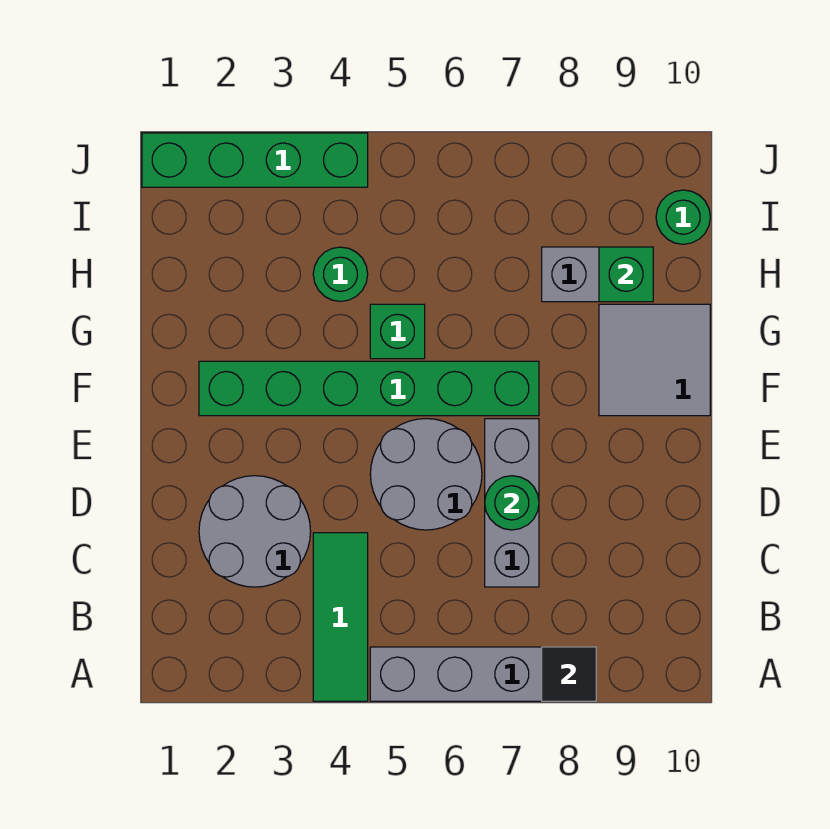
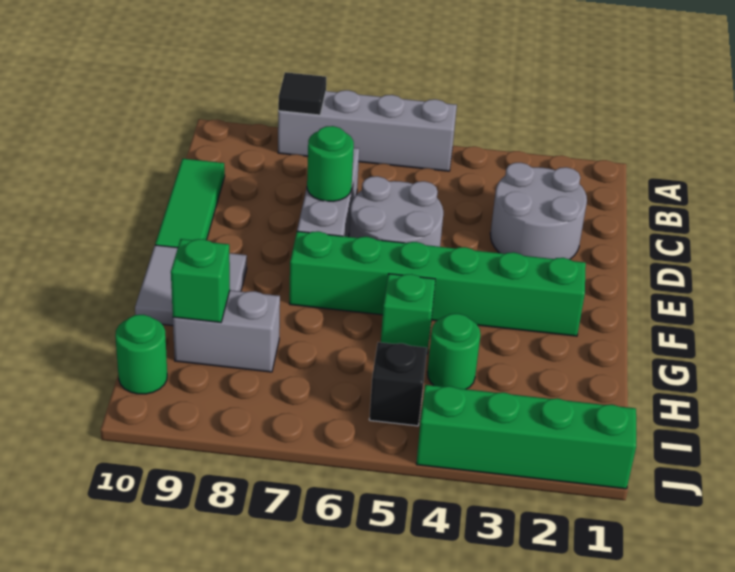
green tile A4:C4 level 1 -> green tile C10:E10 level 1
none -> black brick I5 level 1

